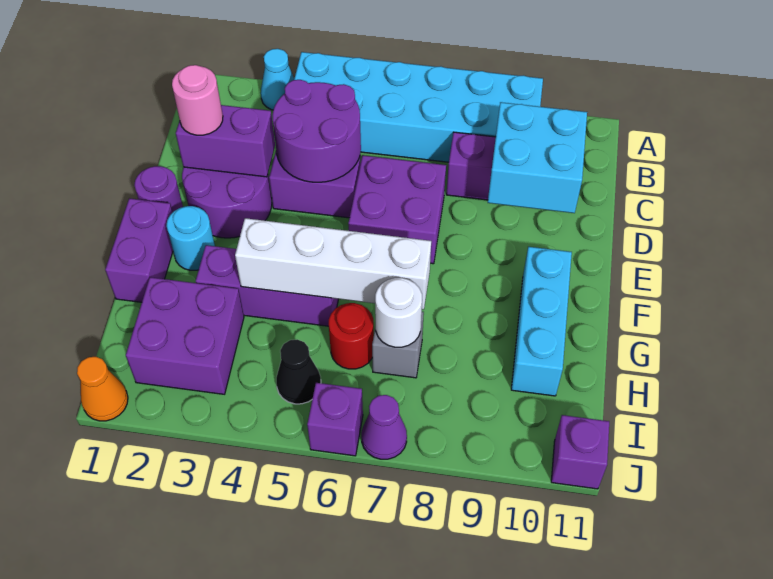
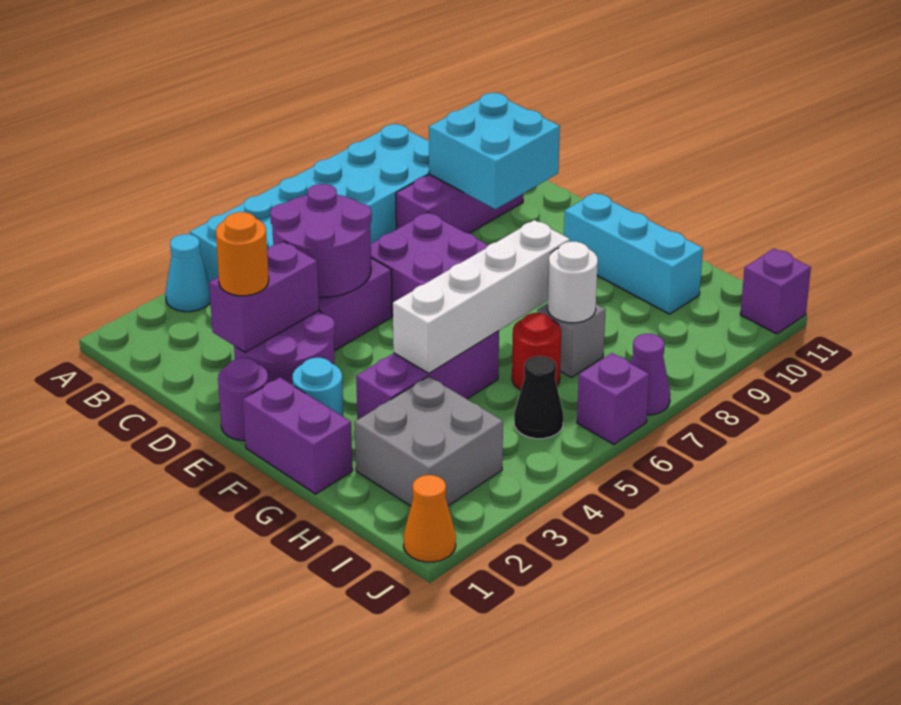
pink round brick D2 level 3 -> orange round brick D2 level 3
purple brick H2:I3 level 1 -> grey brick H2:I3 level 1

